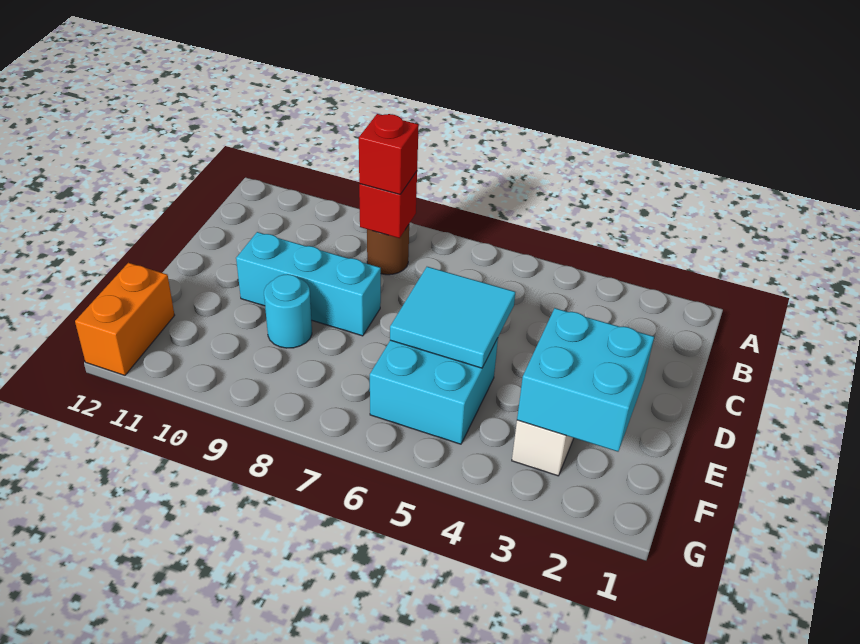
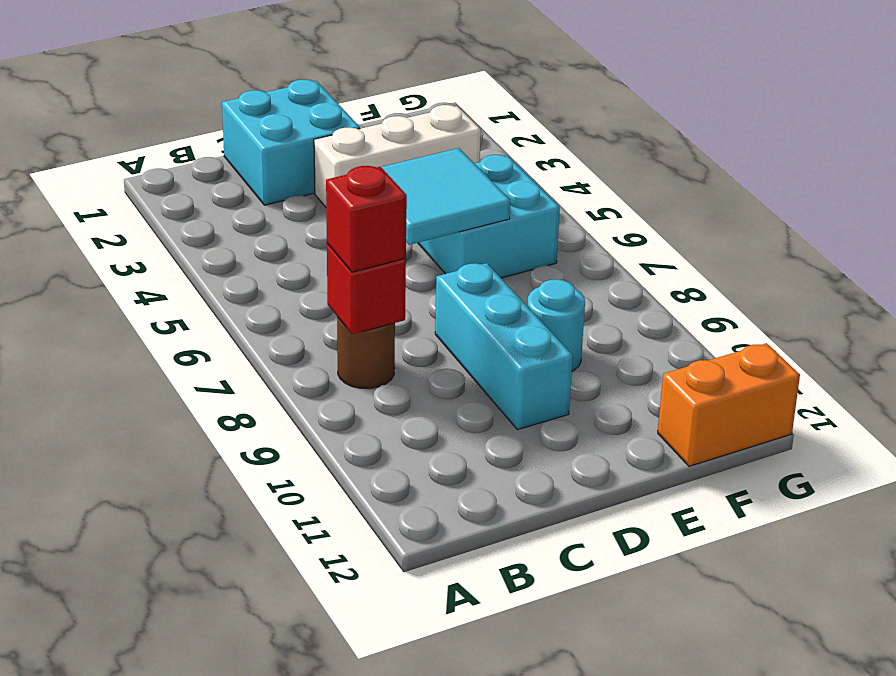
cyan brick E2:F3 level 2 -> cyan brick C1:D2 level 1

